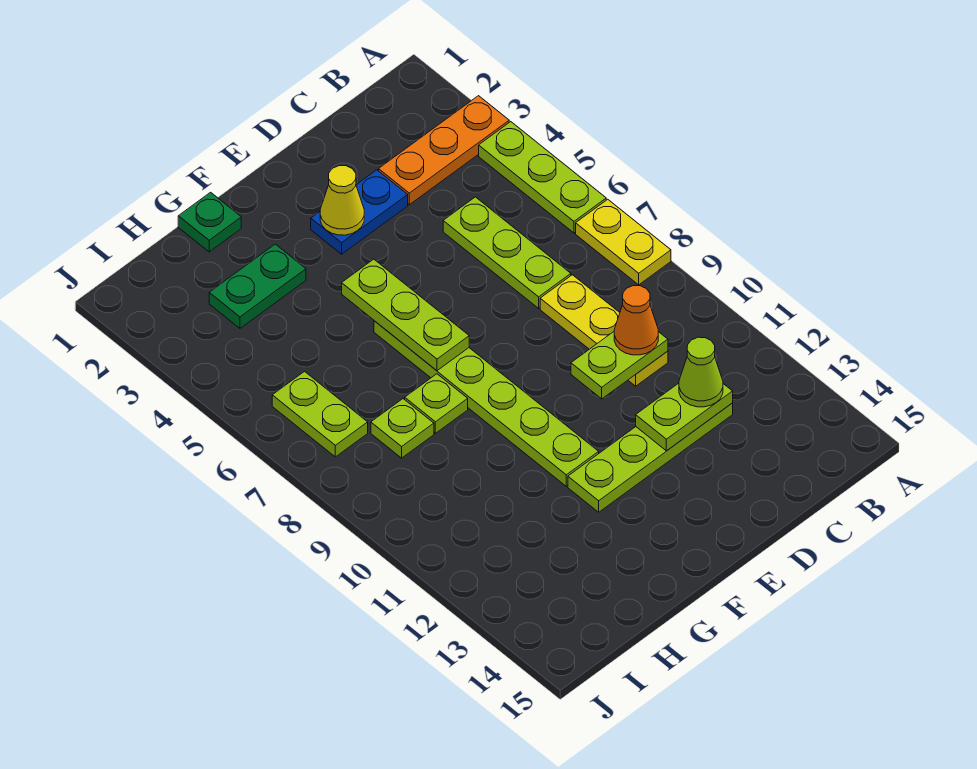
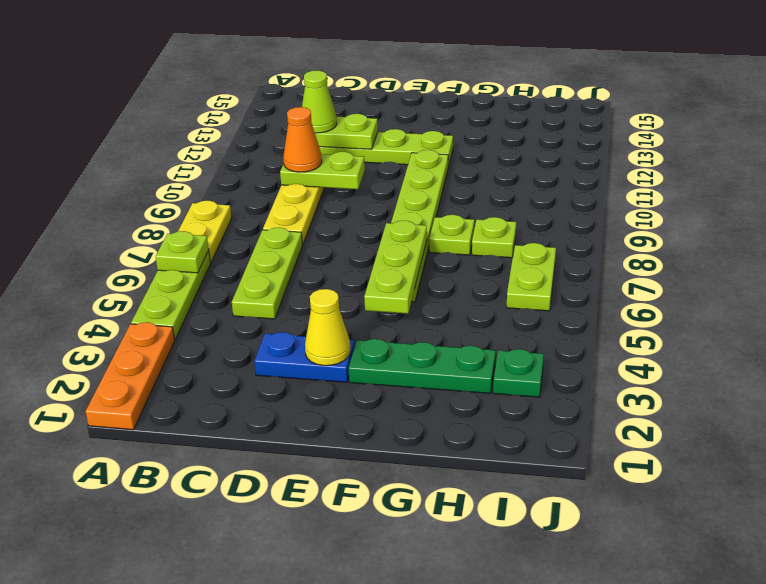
orange plate A3:C3 level 1 -> orange plate A1:A3 level 1
none -> lime plate A6 level 2
green plate G1 level 1 -> green plate I3 level 1
green plate G3:H3 level 1 -> green plate F3:H3 level 1

